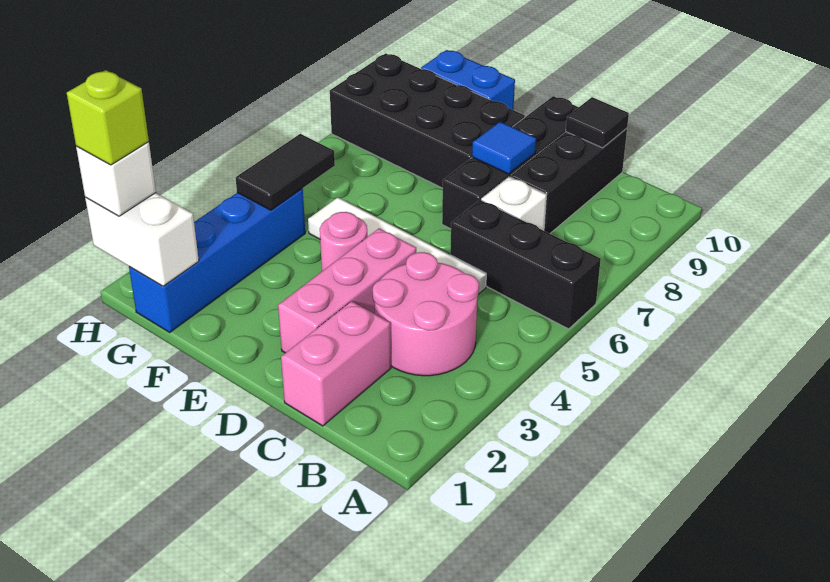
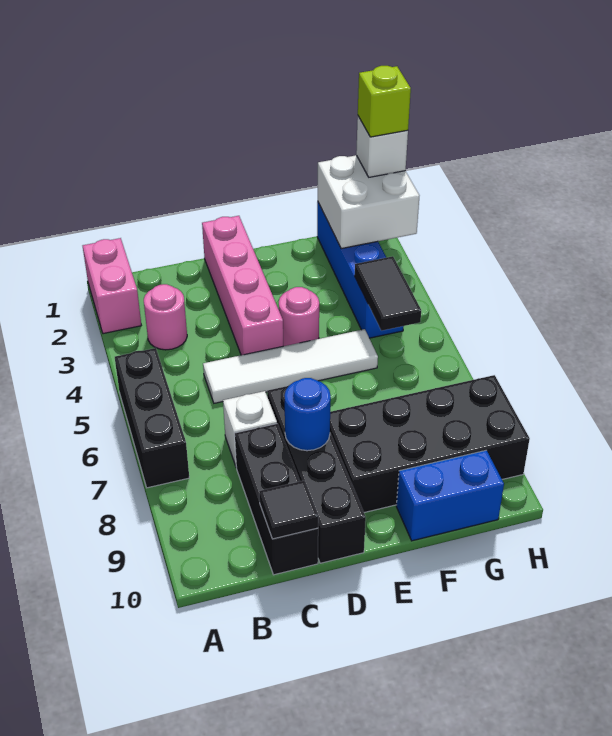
black brick A6:C6 level 1 -> black brick A5:A7 level 1
pink round brick B3:C4 level 1 -> pink round brick B3 level 1
pink brick C1:C2 level 1 -> pink brick A1:A2 level 1
pink brick D2:D4 level 1 -> pink brick D1:D4 level 1
blue tile D8 level 2 -> blue round brick D8 level 2
white brick G1:H1 level 2 -> white brick G1:H2 level 2

